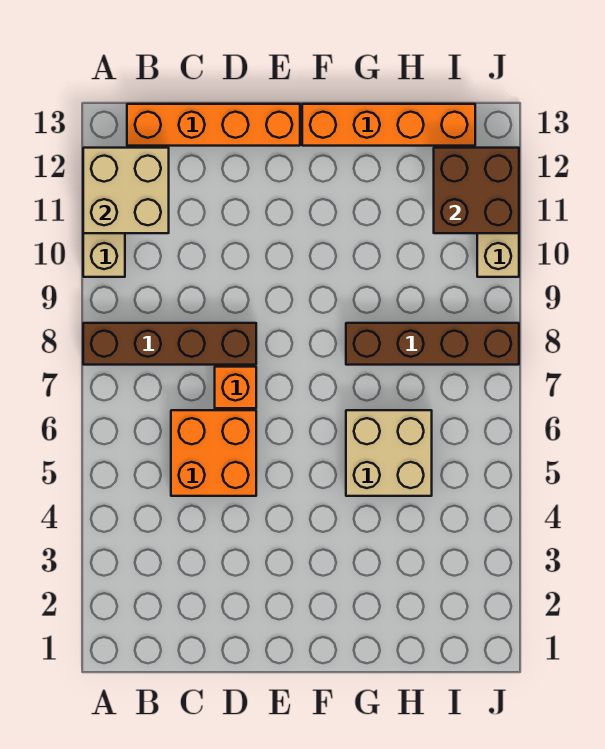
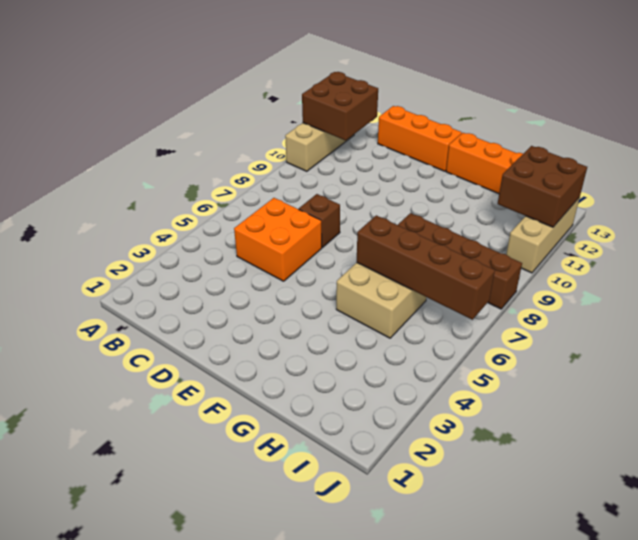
brown brick A8:D8 level 1 -> brown brick G6:J6 level 2
tan brick A11:B12 level 2 -> brown brick A11:B12 level 2
orange brick B13:E13 level 1 -> orange brick C13:E13 level 1
orange brick D7 level 1 -> brown brick D7 level 1

